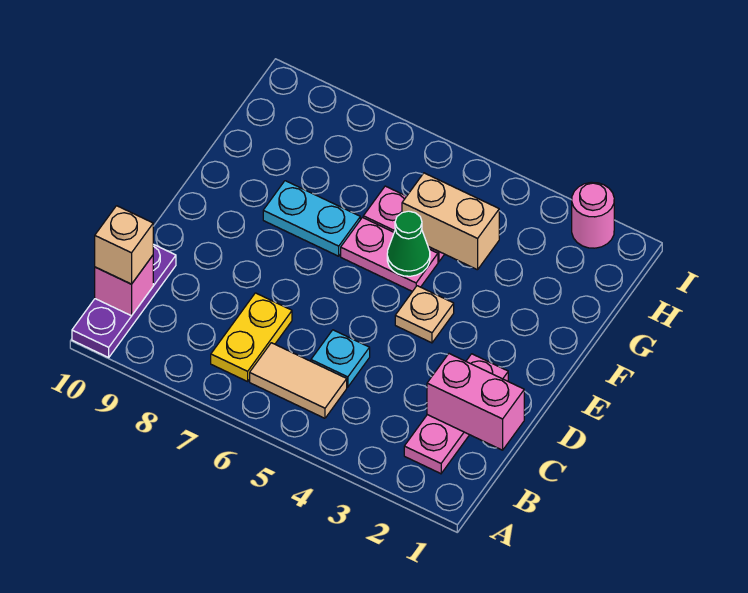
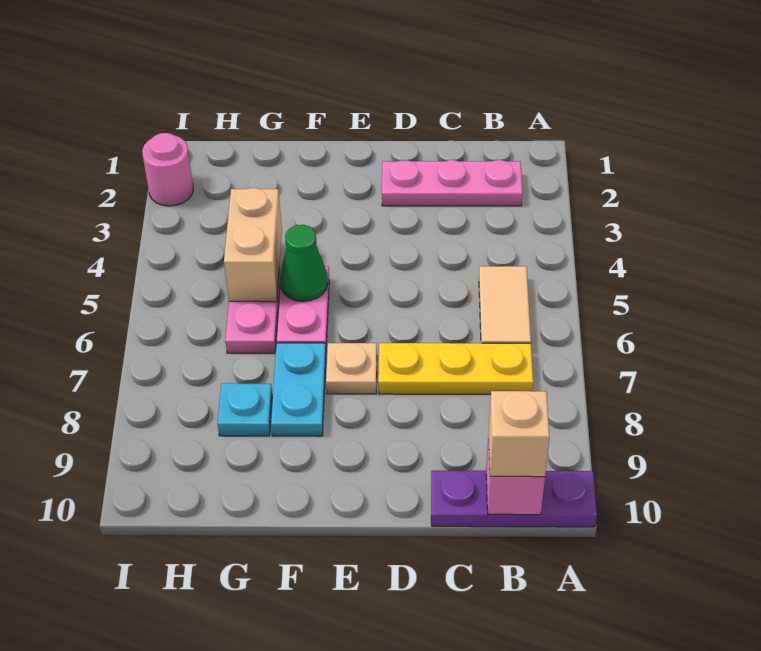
yellow plate B7:C7 level 1 -> yellow plate B7:D7 level 1
pink brick C1:C2 level 2 -> none
cyan plate C5 level 1 -> cyan plate G8 level 1
tan plate E4 level 1 -> tan plate E7 level 1

